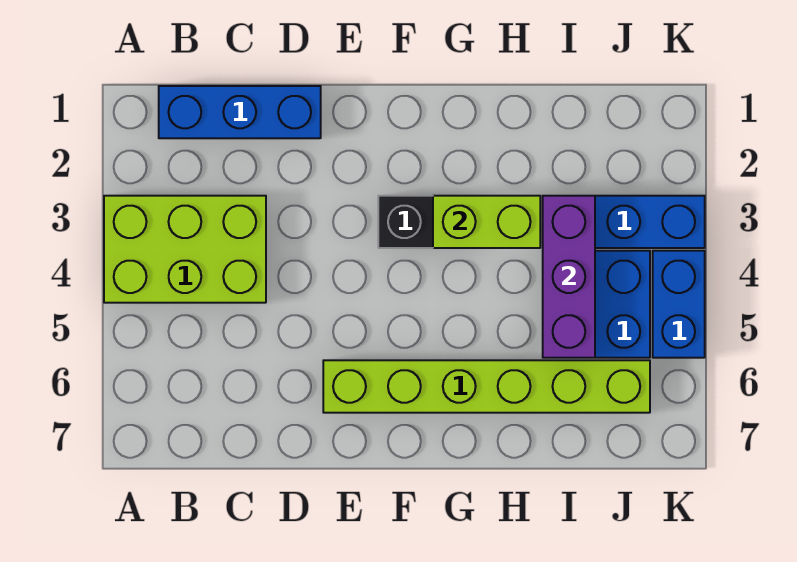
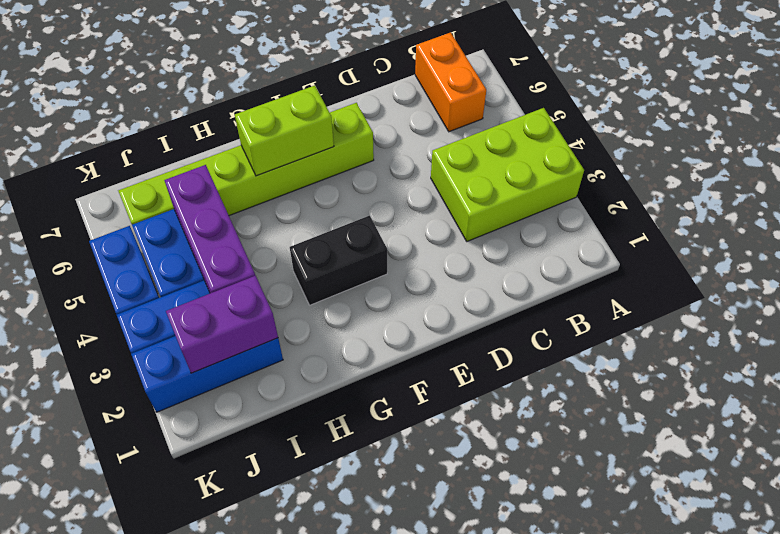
blue brick B1:D1 level 1 -> blue brick I2:K2 level 1
none -> orange brick B6:B7 level 1
lime brick G3:H3 level 2 -> lime brick F6:G6 level 2
none -> purple brick I2:J2 level 2

